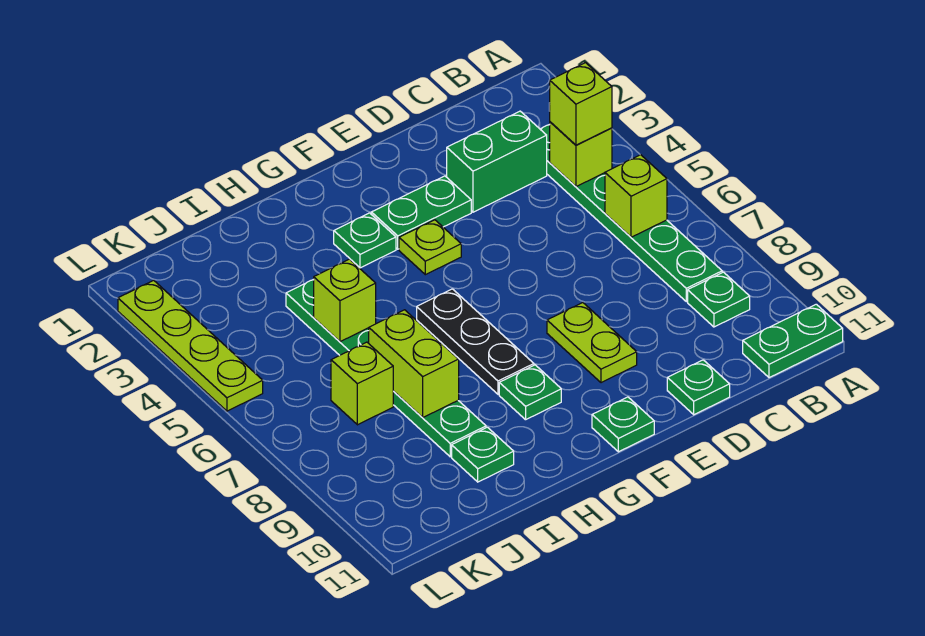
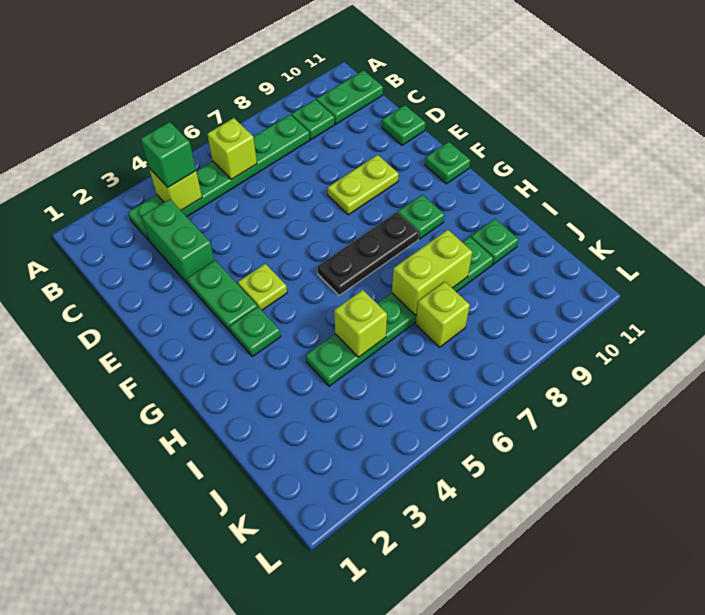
green plate A11:B11 level 1 -> green plate B10:B11 level 1
lime brick B4 level 3 -> green brick B4 level 3
lime plate L2:L5 level 1 -> none

